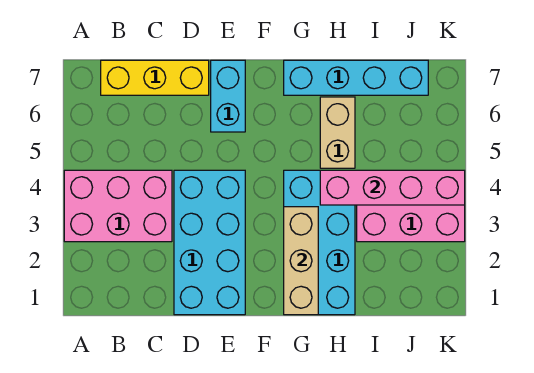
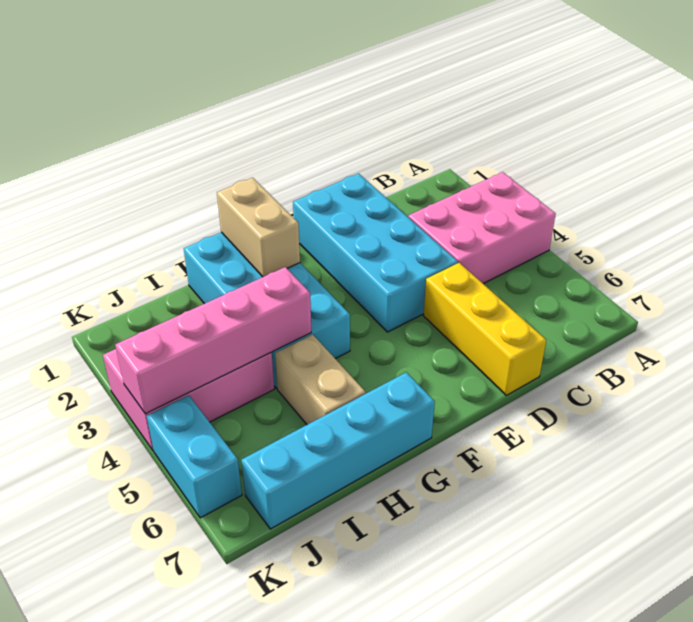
yellow brick B7:D7 level 1 -> yellow brick D5:D7 level 1
cyan brick E6:E7 level 1 -> cyan brick K5:K6 level 1
tan brick G1:G3 level 2 -> tan brick G1:G2 level 2

